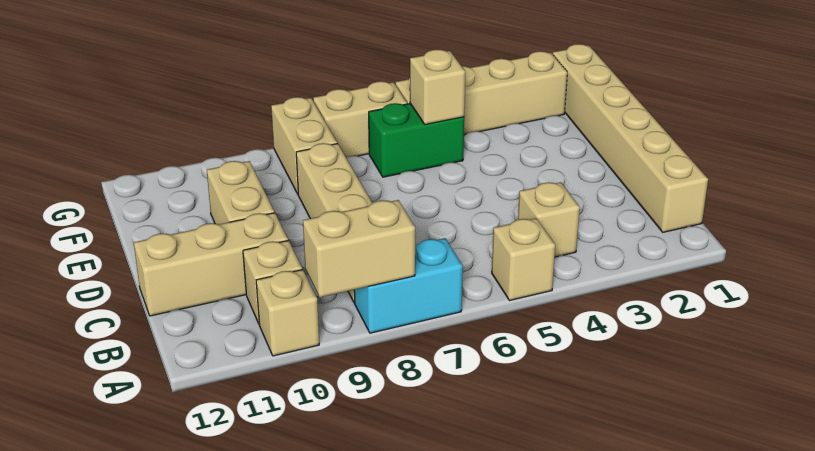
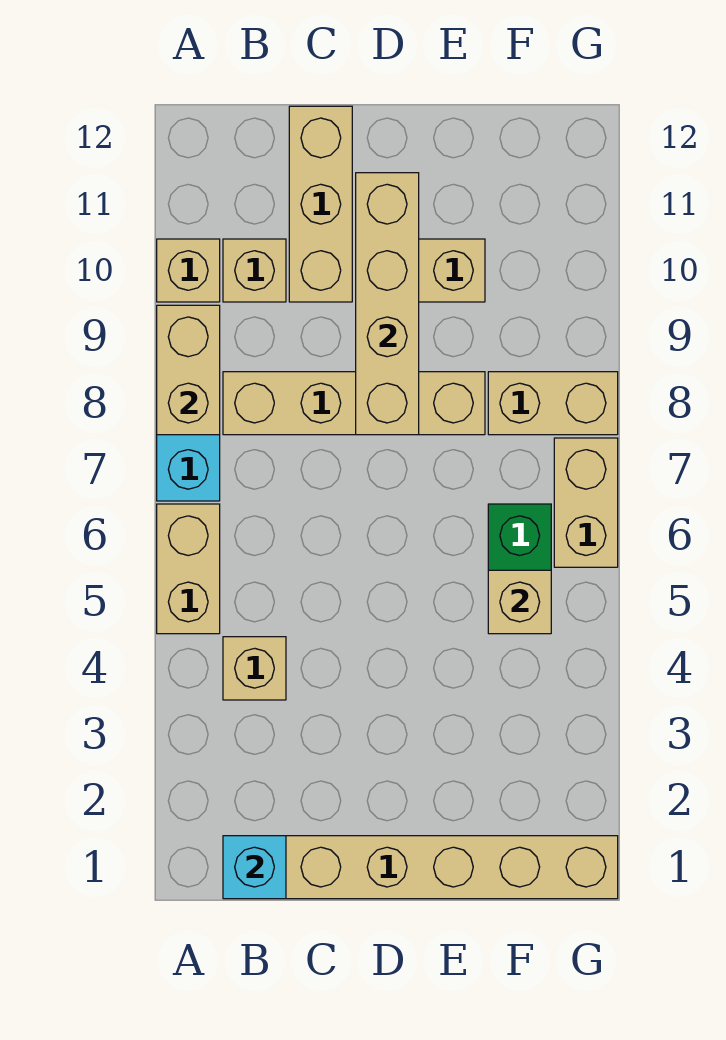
tan brick A5 level 1 -> tan brick A5:A6 level 1
none -> cyan brick B1 level 2
tan brick G2:G5 level 1 -> tan brick D8:D11 level 2

